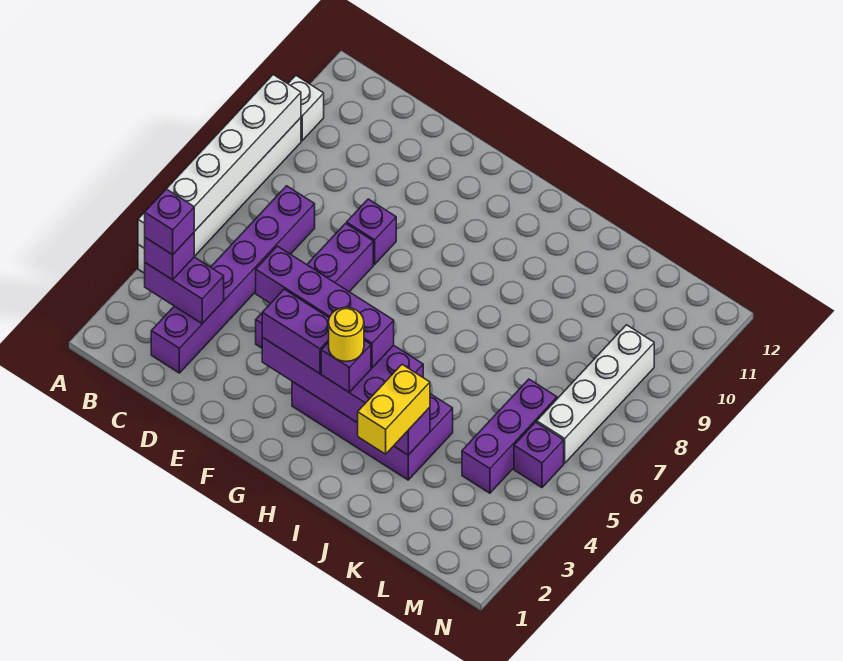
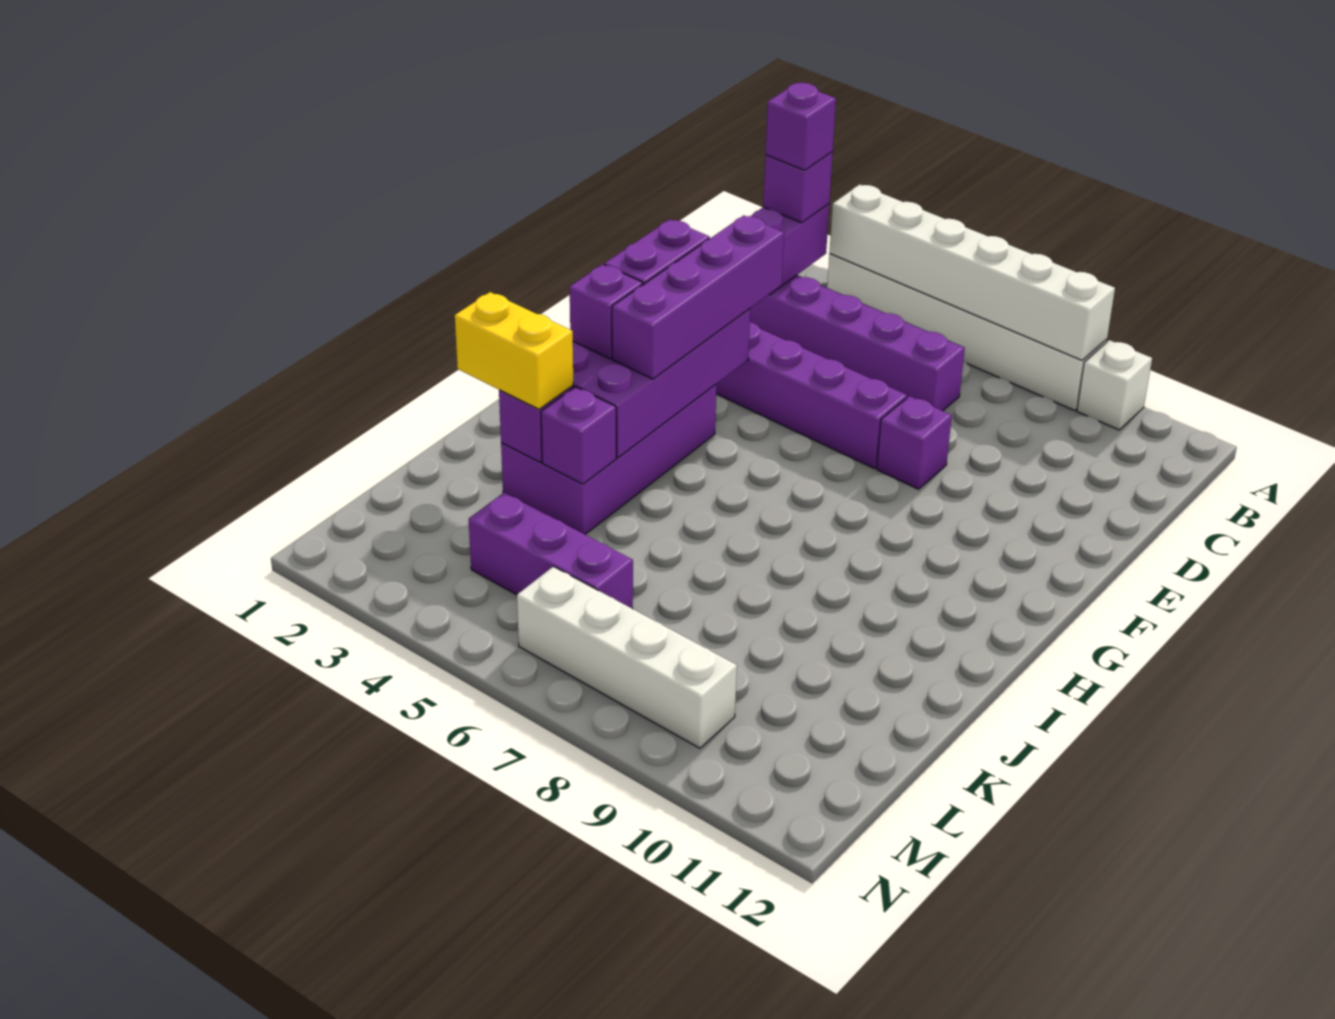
yellow round brick H3 level 4 -> none
purple brick M5 level 1 -> purple brick J4 level 2

